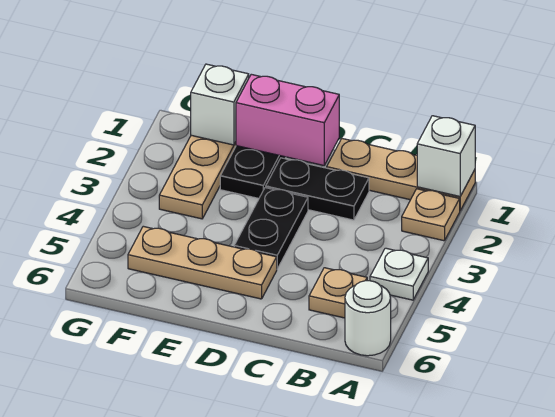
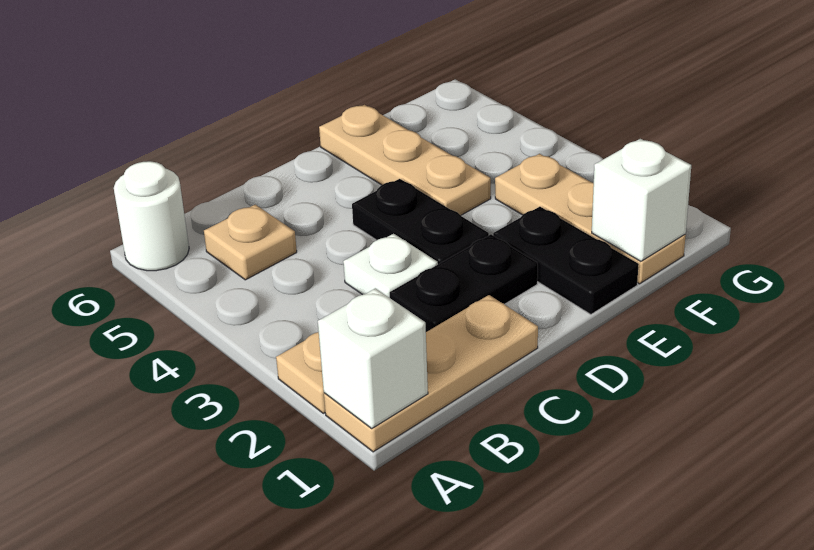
white plate A4 level 1 -> white plate C3 level 1
pink brick D1:E1 level 2 -> none
tan plate D5:F5 level 1 -> tan plate E4:E6 level 1

